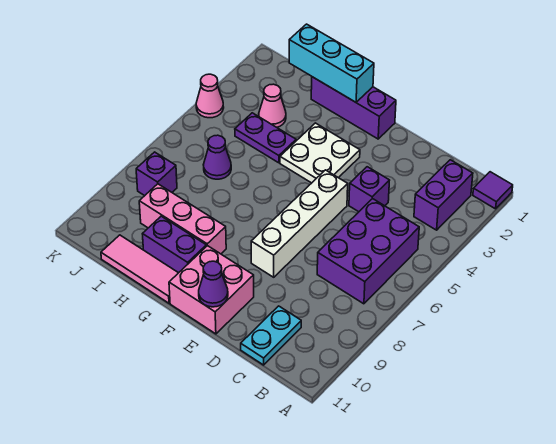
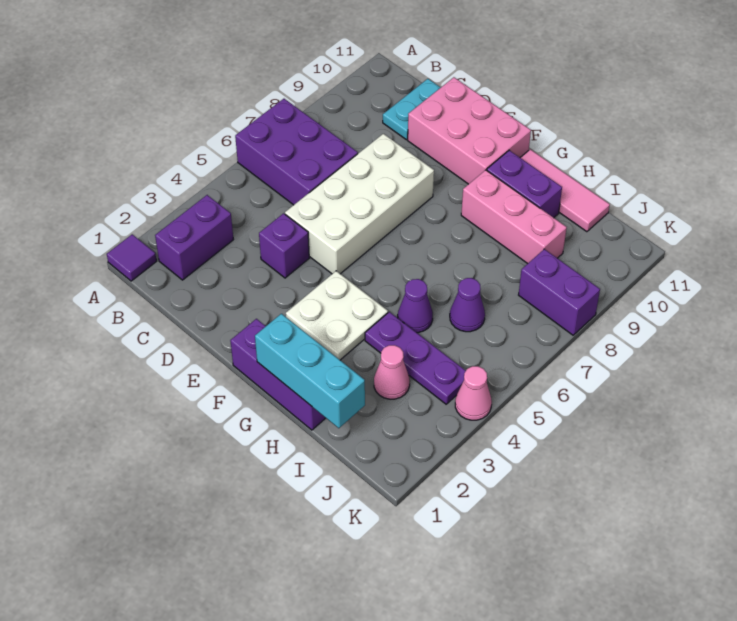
purple brick B5:C7 level 1 -> purple brick A6:C7 level 1
white brick E5:E8 level 1 -> white brick D5:E8 level 1
pink brick E10:F11 level 1 -> pink brick D10:F11 level 1
purple cone E11 level 2 -> purple cone H5 level 1
purple plate H4:I4 level 1 -> purple plate H4:J4 level 1
purple brick J8 level 1 -> purple brick J8:K8 level 1

